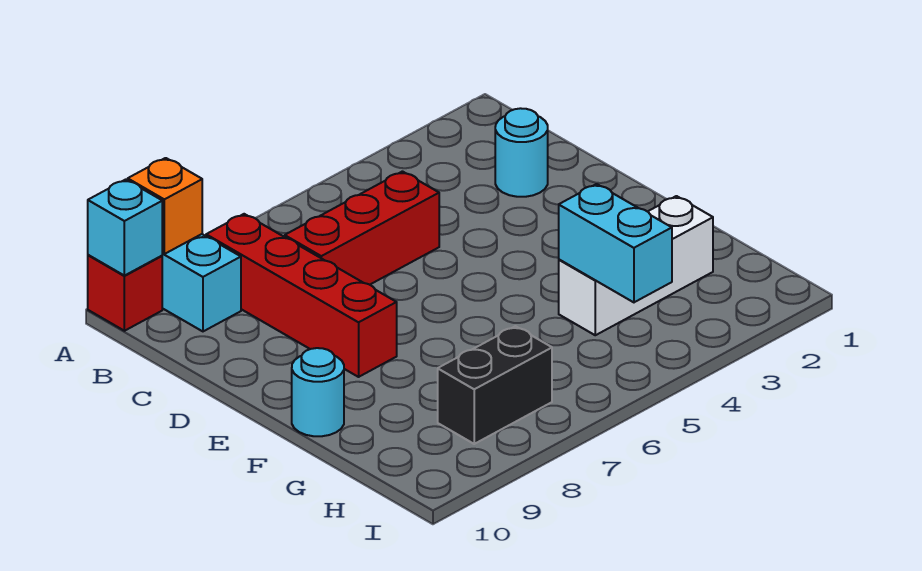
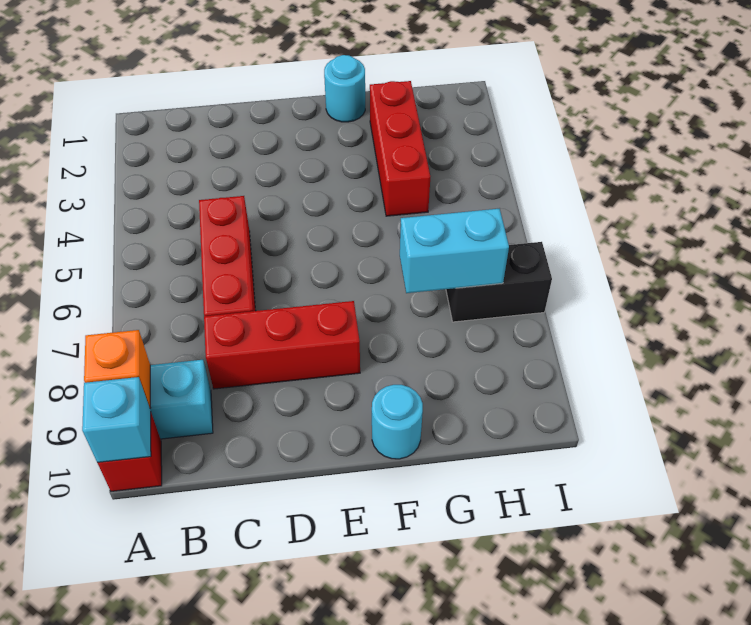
red brick B8:E8 level 1 -> red brick C8:E8 level 1
cyan round brick C2 level 1 -> cyan round brick F1 level 1
white brick G2:G4 level 1 -> red brick G2:G4 level 1
cyan brick G4:H4 level 2 -> cyan brick G7:H7 level 2
black brick H7:H8 level 1 -> black brick H7:I7 level 1

